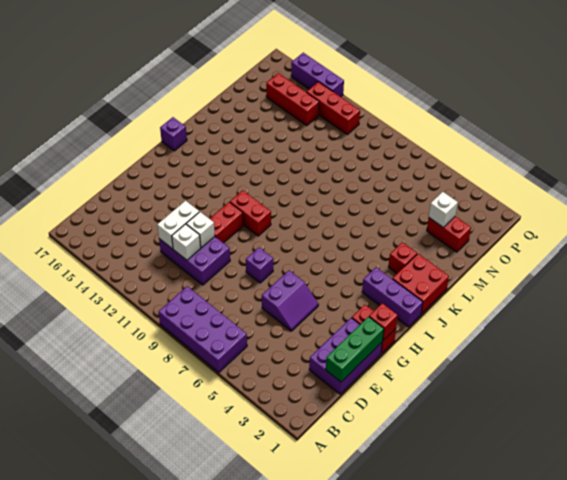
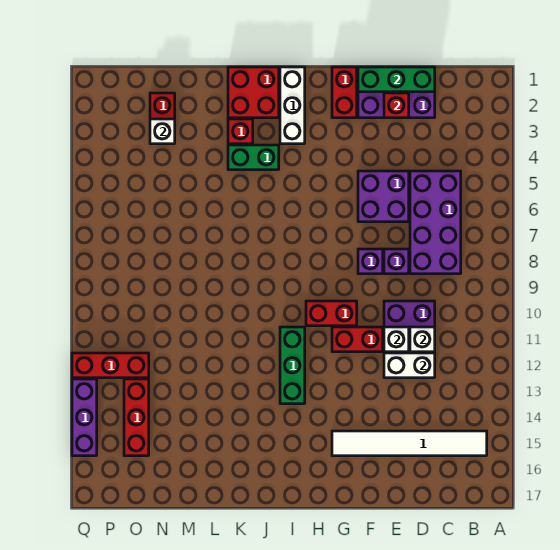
purple brick A6:B9 level 1 -> purple brick C5:D8 level 1
none -> white tile B15:G15 level 1
purple slope E5:F6 level 1 top 6 -> purple brick E5:F6 level 1
red brick G1 level 2 -> red brick E2 level 2
red brick H10:H11 level 1 -> red brick G10:H10 level 1
purple brick I1:I3 level 1 -> white brick I1:I3 level 1
none -> green brick I11:I13 level 1
purple brick I17 level 1 -> purple brick E8 level 1
none -> green brick J4:K4 level 1
red brick P11:P13 level 1 -> red brick O12:Q12 level 1

